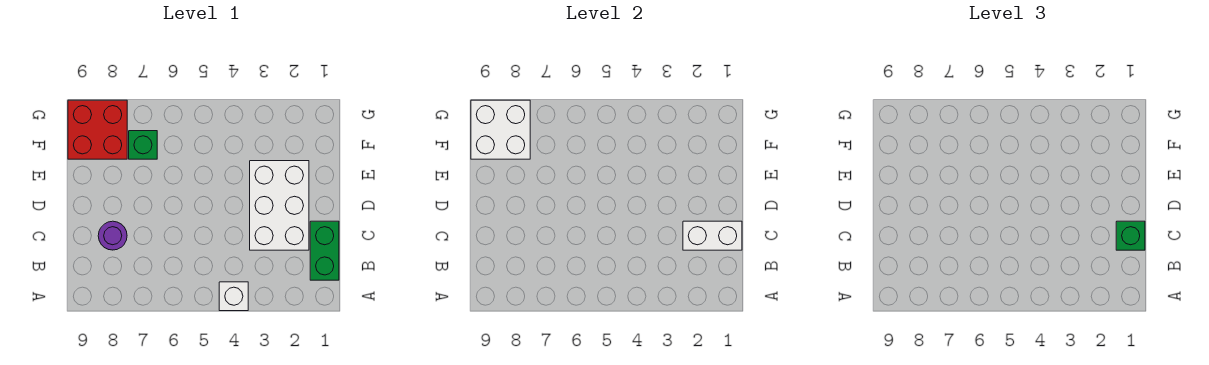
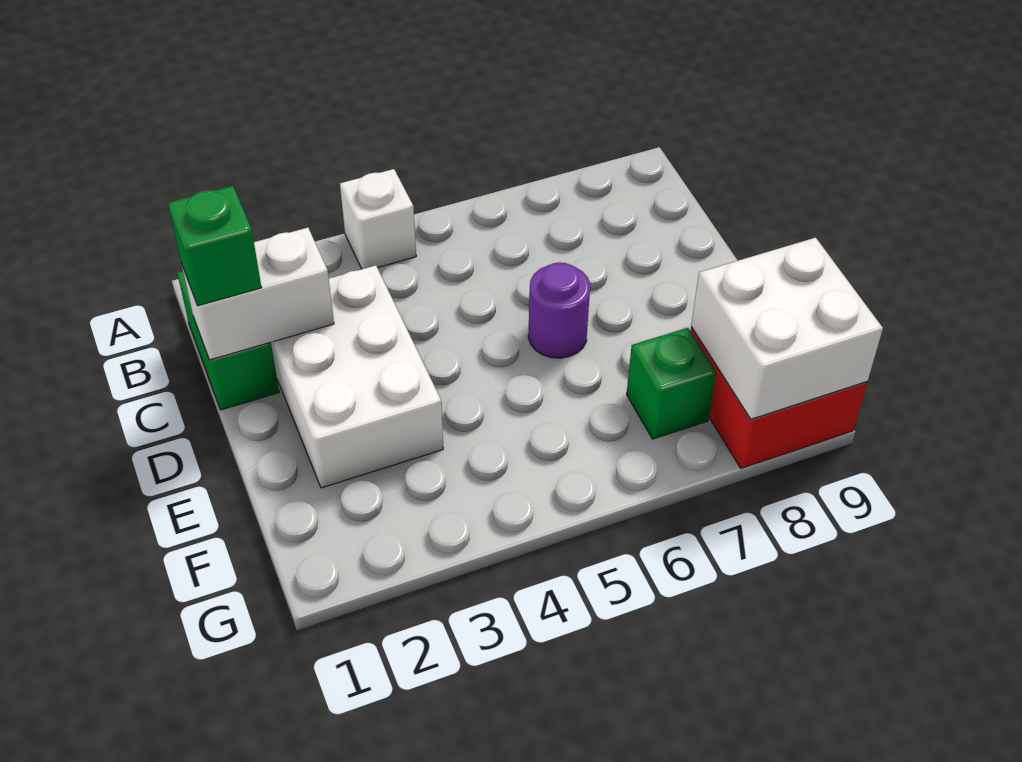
purple round brick C8 level 1 -> purple round brick D6 level 1

